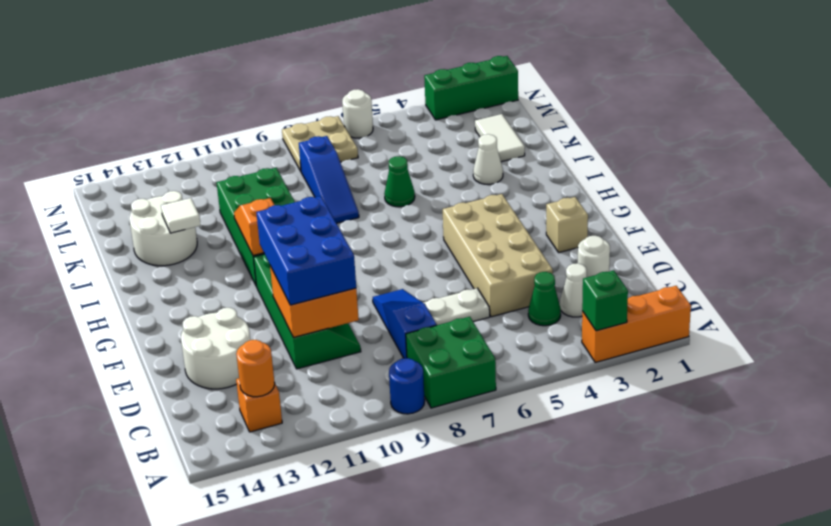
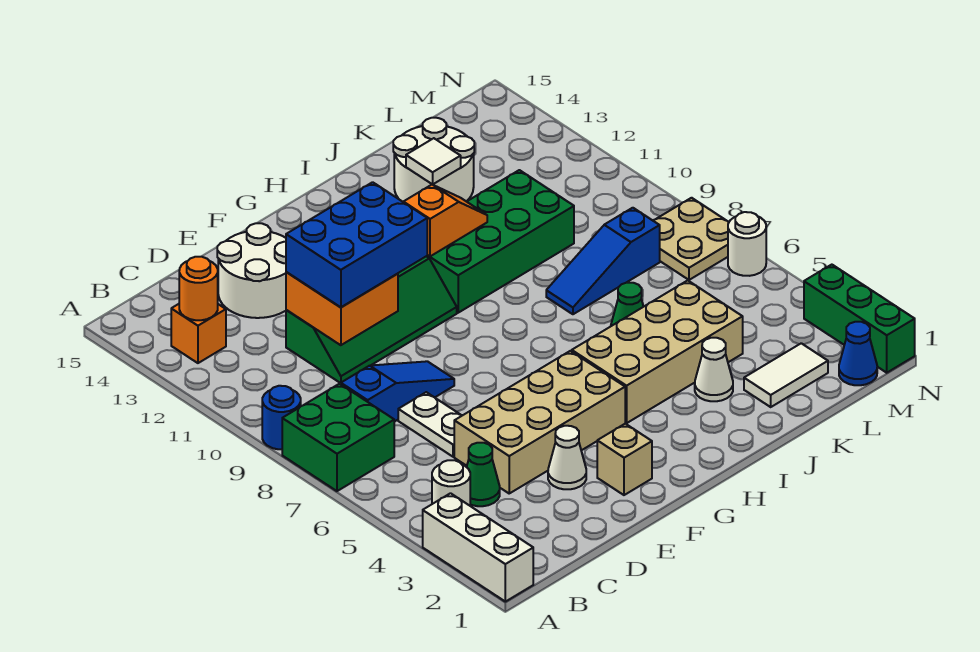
orange brick A1:A3 level 1 -> white brick A1:A3 level 1
green brick A3 level 2 -> none
white cone C3 level 1 -> white cone E3 level 1
white round brick D2 level 1 -> white round brick B4 level 1
none -> tan brick H4:K5 level 1
none -> blue cone M1 level 1

